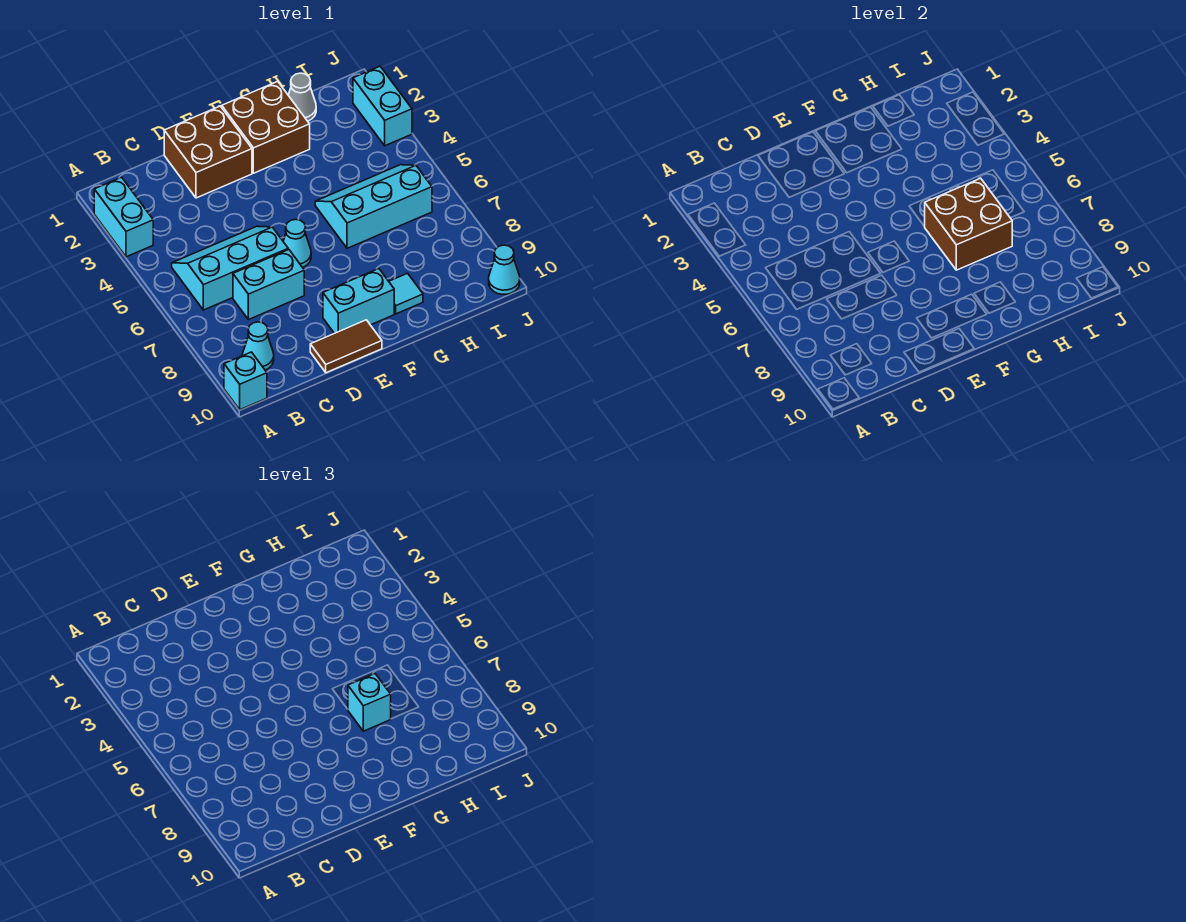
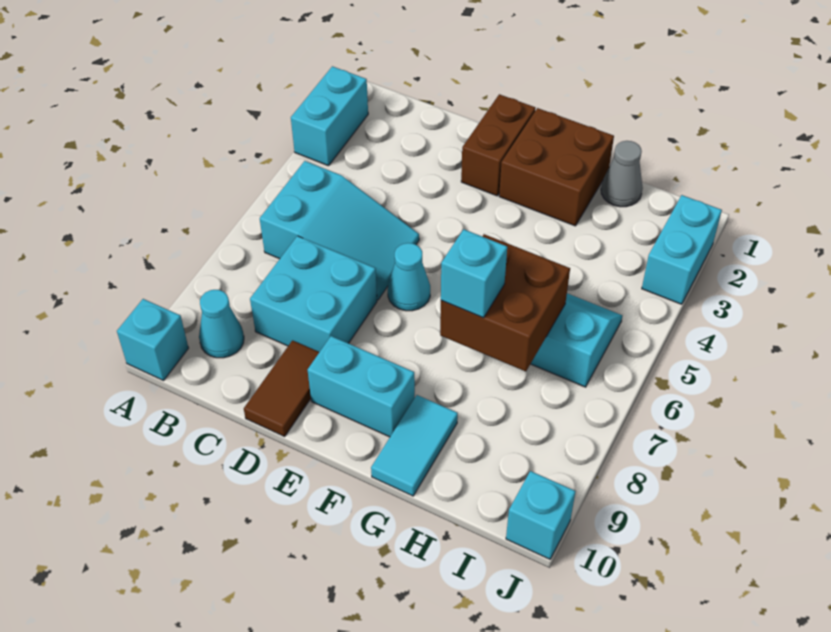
cyan slope B5:D6 level 1 top 6 -> cyan slope B5:D6 level 1 top B
cyan brick C7:D7 level 1 -> cyan brick C7:D8 level 1
brown brick D1:E2 level 1 -> brown brick E1:E2 level 1
brown tile D10:E10 level 1 -> brown tile D9:D10 level 1
cyan tile G9 level 1 -> cyan tile G9:G10 level 1
cyan cone J10 level 1 -> cyan brick J10 level 1

